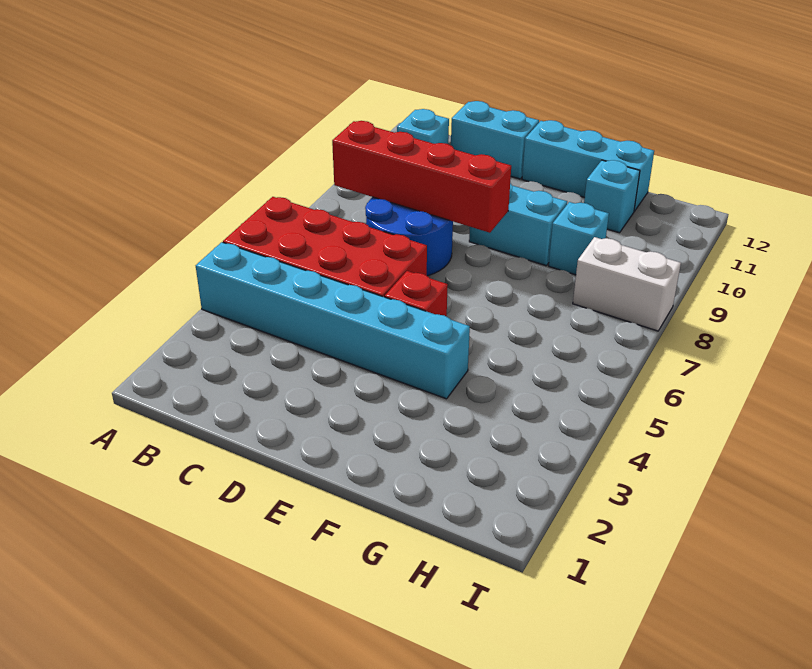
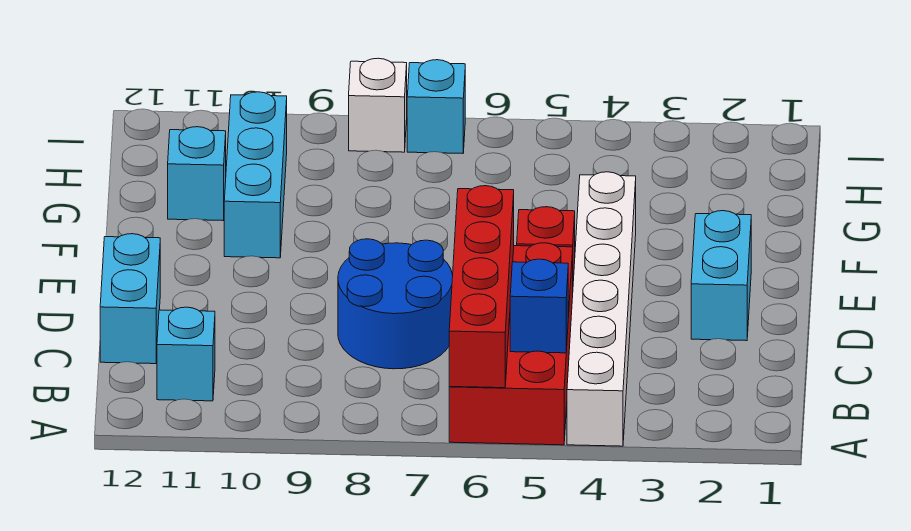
cyan brick A4:F4 level 1 -> white brick A4:F4 level 1
none -> blue brick B5 level 2
red brick B8:E8 level 2 -> red brick A6:D6 level 2
cyan brick E9:F9 level 1 -> cyan brick D2:E2 level 1
cyan brick E12:G12 level 1 -> cyan brick F10:H10 level 1
cyan brick G9 level 1 -> cyan brick I7 level 1
white brick H8:I8 level 1 -> white brick I8 level 1

